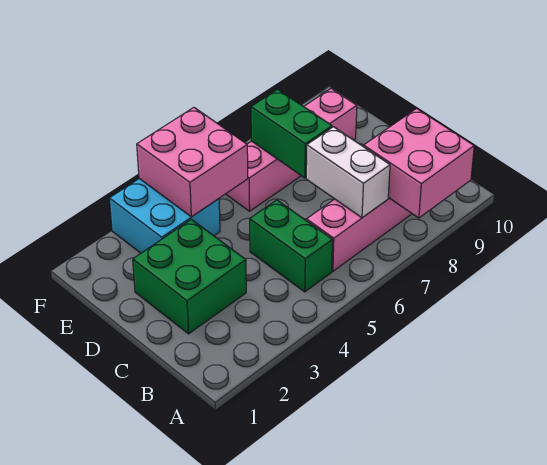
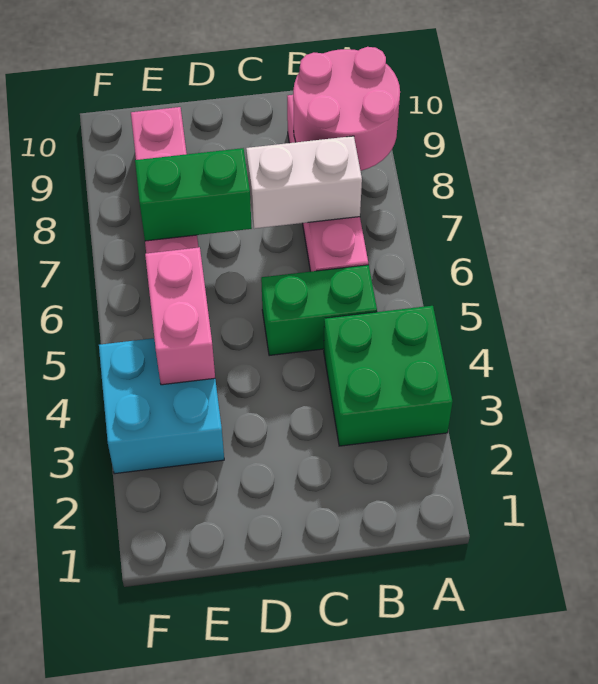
pink brick A8:B9 level 2 -> pink round brick A8:B9 level 2
green brick C2:D3 level 1 -> green brick A3:B4 level 1
pink brick E4:F5 level 2 -> pink brick E4:E5 level 2

